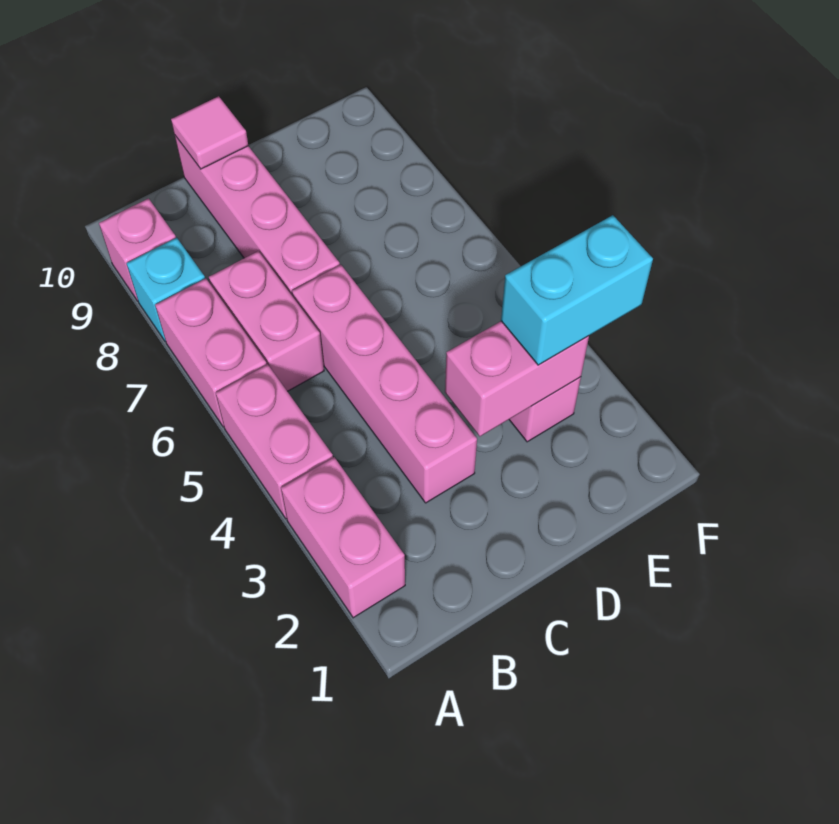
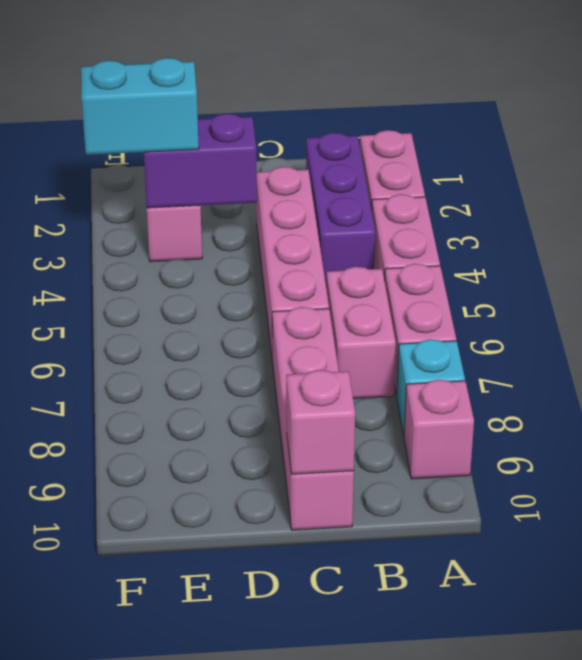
none -> purple brick B2:B4 level 1
pink tile C10 level 2 -> pink brick C10 level 2
pink brick D3:E3 level 2 -> purple brick D3:E3 level 2

